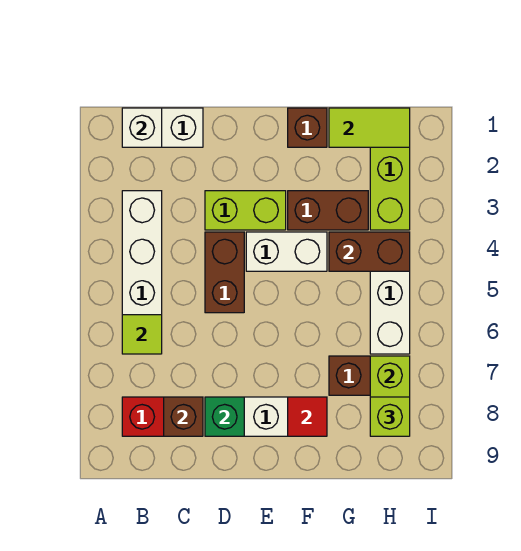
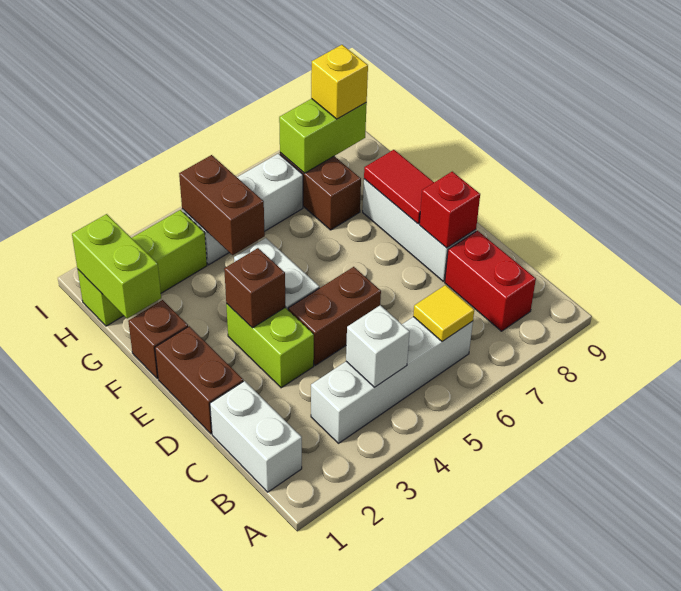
white brick B1 level 2 -> white brick B4 level 2
lime tile B6 level 2 -> yellow tile B6 level 2
brown brick C8 level 2 -> brown brick E3 level 2
green brick D8 level 2 -> red brick D8 level 2
brown brick F3:G3 level 1 -> brown brick D1:E1 level 1
red tile F8 level 2 -> red tile E8:F8 level 2
lime tile G1:H1 level 2 -> lime brick G1:H1 level 2
lime brick H8 level 3 -> yellow brick H8 level 3

